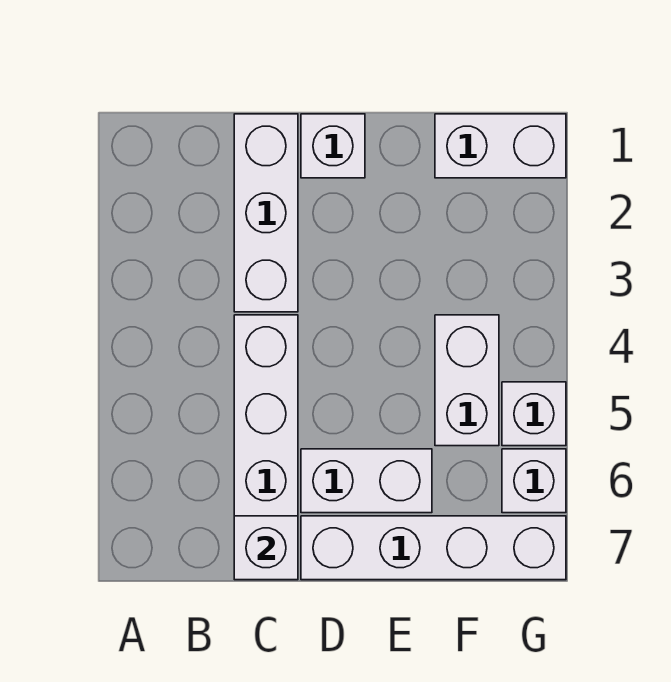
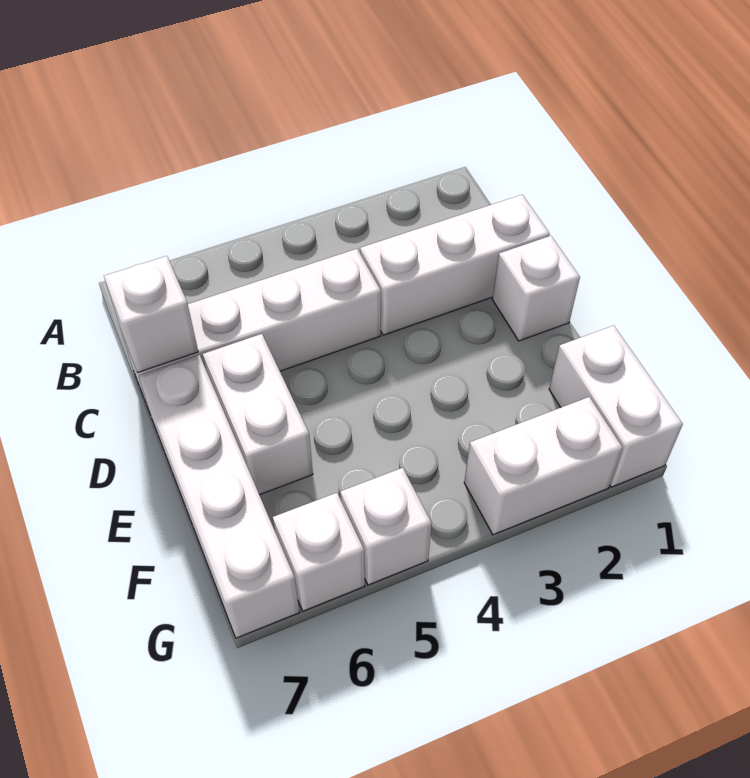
white brick F4:F5 level 1 -> white brick G2:G3 level 1

